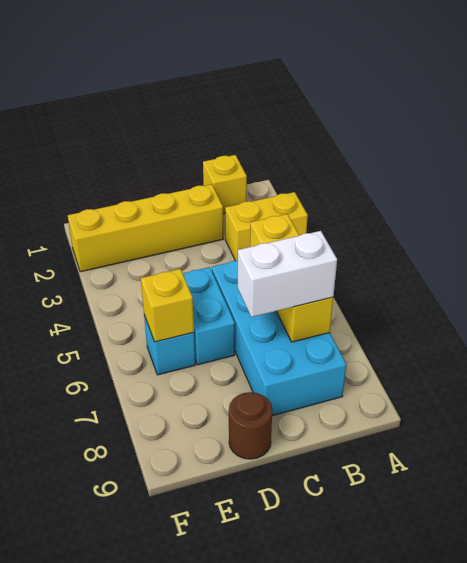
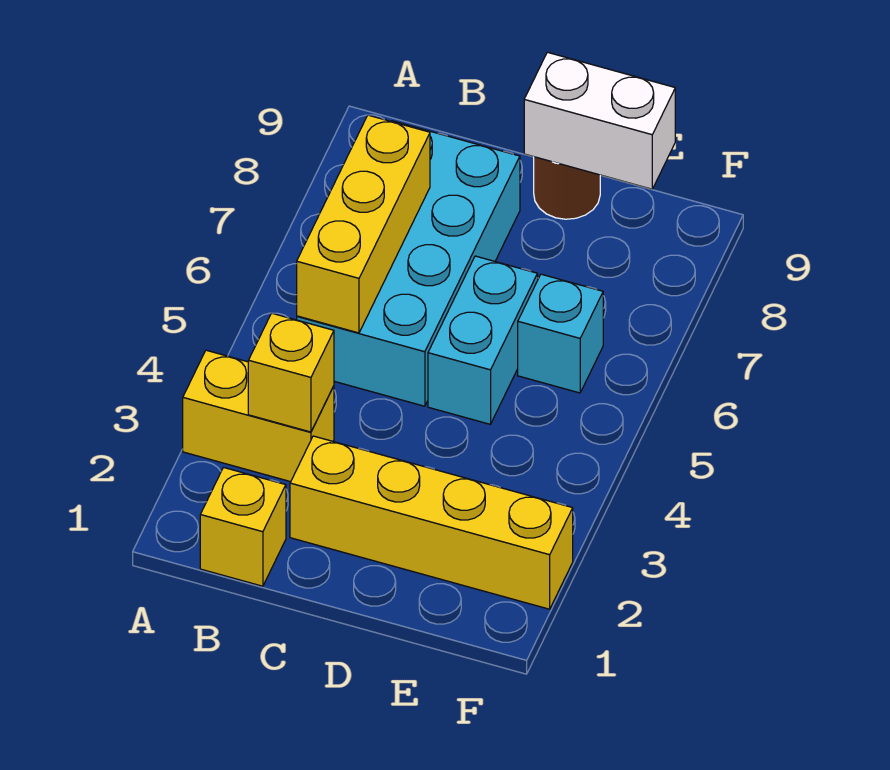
white brick B7:C7 level 3 -> white brick D9:E9 level 2
yellow brick E6 level 2 -> yellow brick B3 level 2

